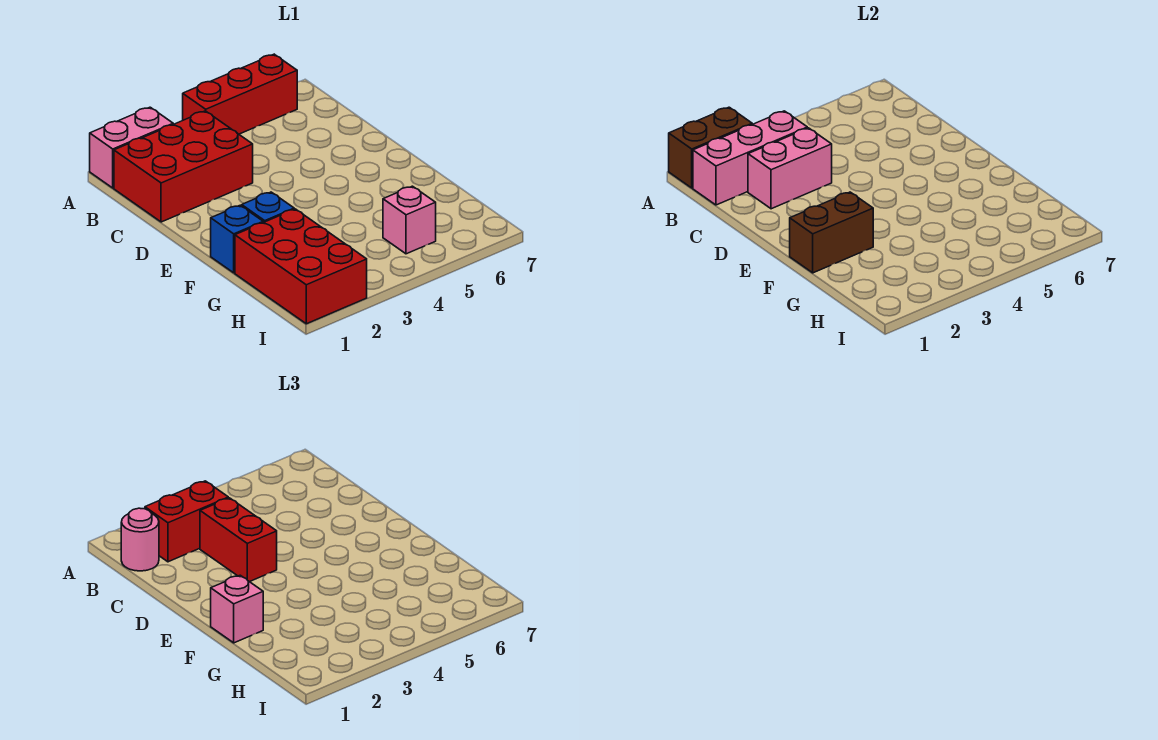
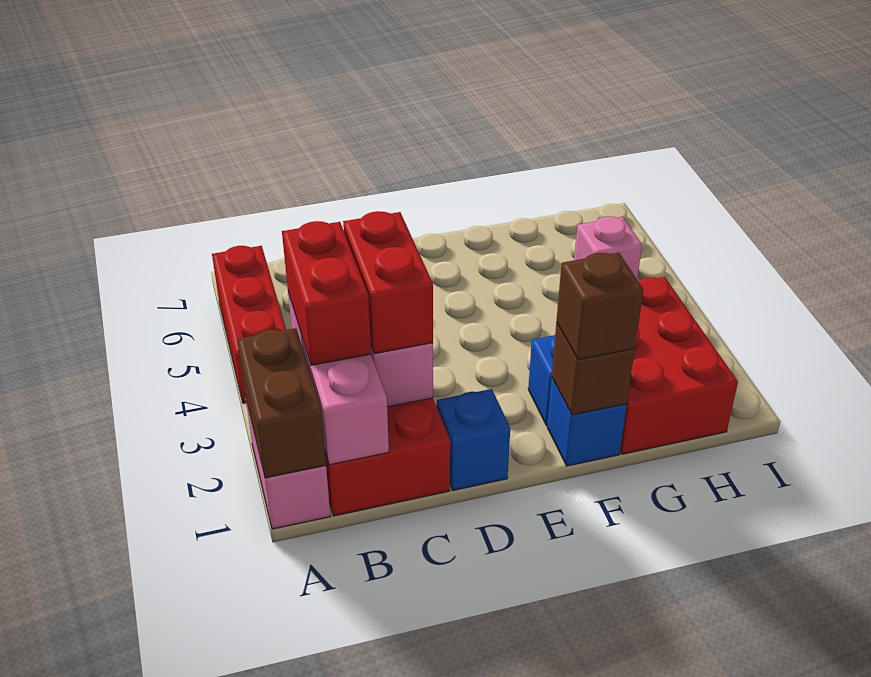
pink round brick B1 level 3 -> none
red brick C3:D3 level 3 -> red brick C2:C3 level 3
none -> blue brick D1 level 1
brown brick F1:F2 level 2 -> brown brick F1 level 2
pink brick F1 level 3 -> brown brick F1 level 3
red brick G1:I2 level 1 -> red brick G1:H3 level 1

